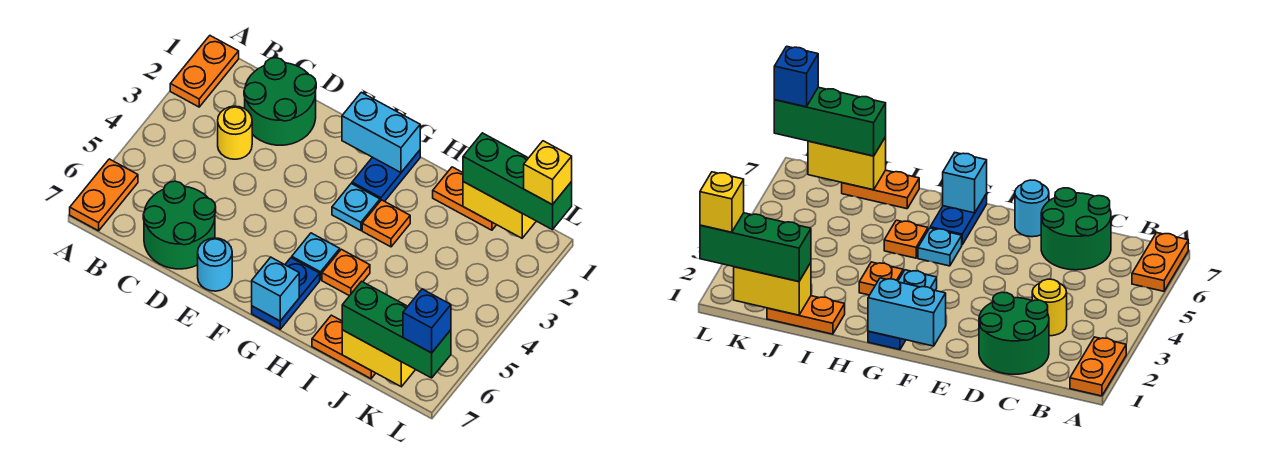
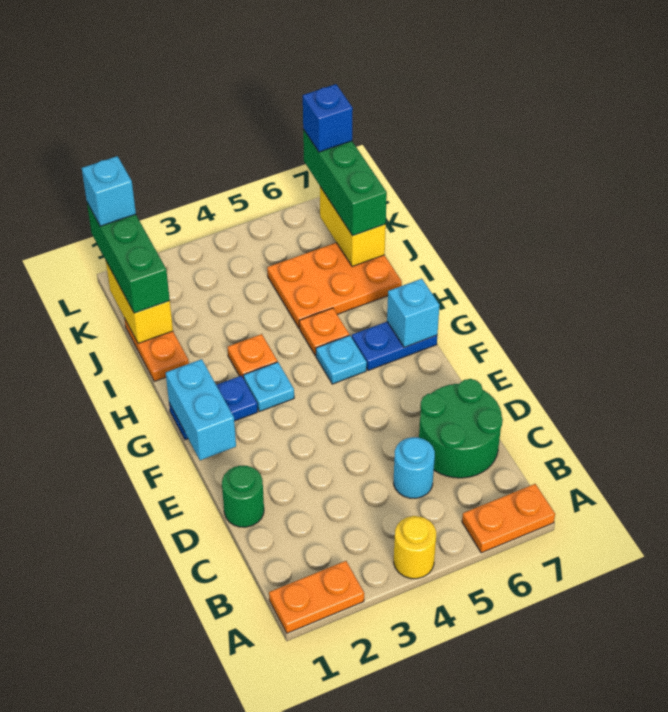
green round brick C1:D2 level 1 -> green round brick D1 level 1
yellow round brick C3 level 1 -> yellow round brick A4 level 1
cyan round brick E7 level 1 -> cyan round brick C5 level 1
orange plate I7:J7 level 1 -> orange plate I5:J7 level 1
yellow brick L1 level 4 -> cyan brick L1 level 4

